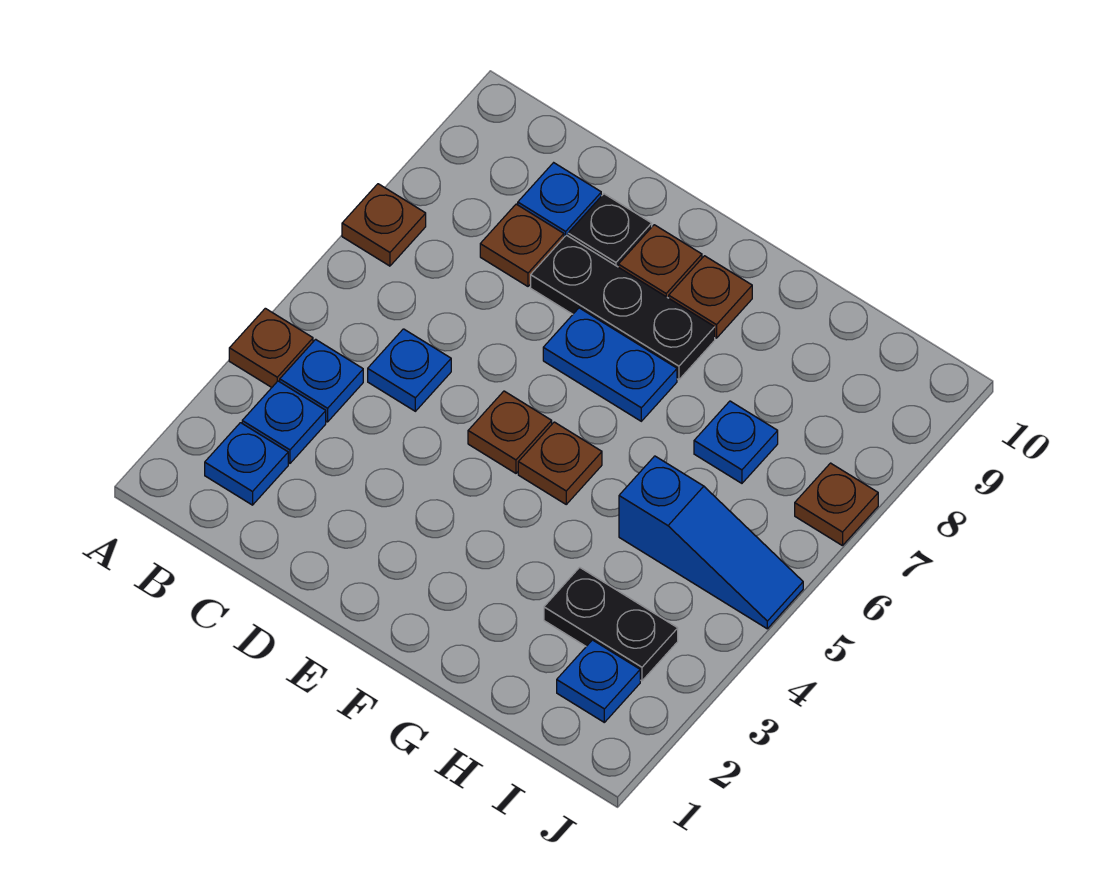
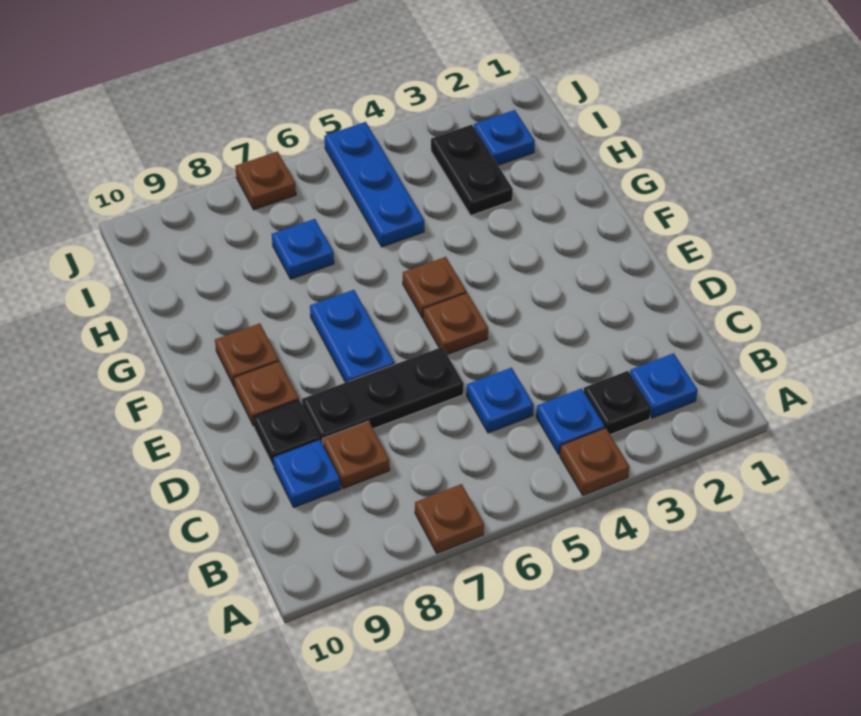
blue plate B3 level 1 -> black plate B3 level 1
black plate D8:F8 level 1 -> black plate D6:D8 level 1
blue slope H5:J5 level 1 top H -> blue plate H5:J5 level 1

